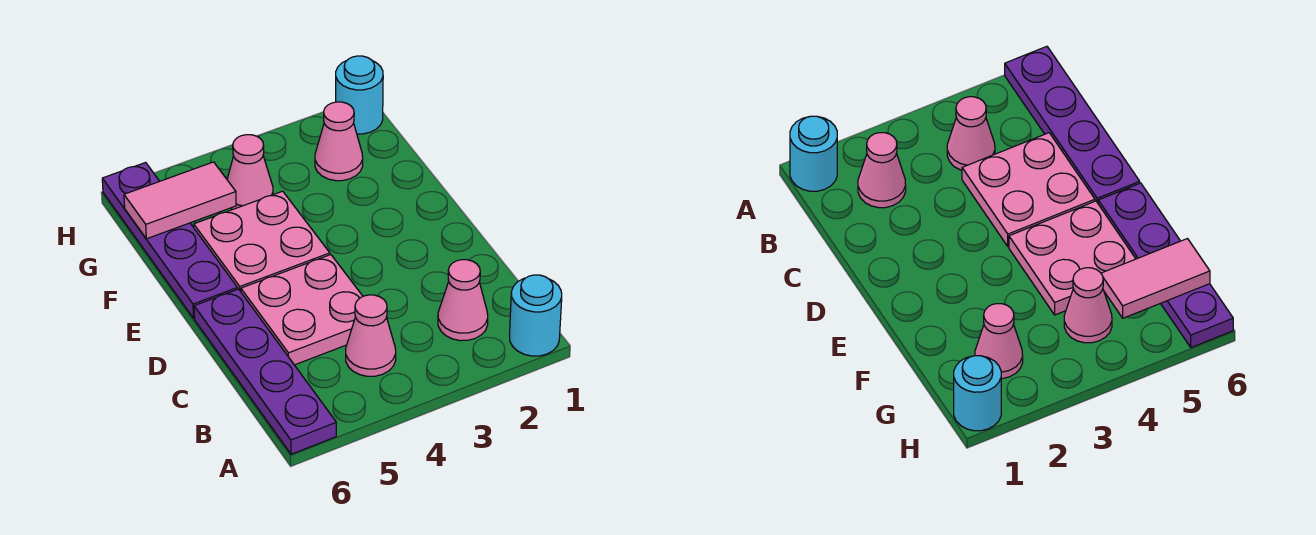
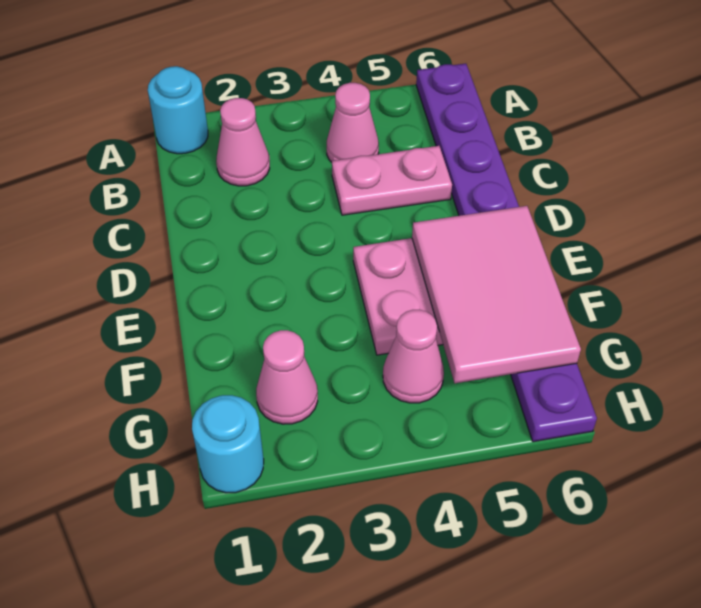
pink plate C4:D5 level 1 -> pink plate C4:C5 level 1
pink tile G5:G6 level 2 -> pink tile E5:G6 level 2

